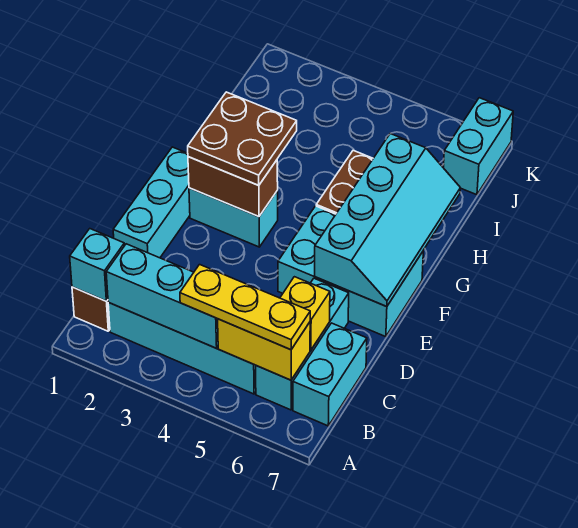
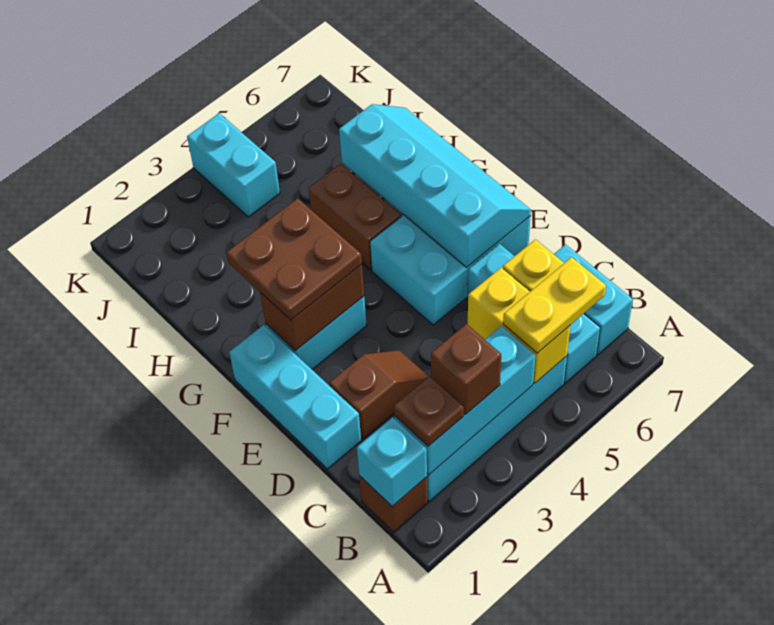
none -> brown plate B2 level 3
none -> brown brick B3 level 3
yellow plate B4:B6 level 3 -> yellow plate B5:B6 level 3
yellow brick B5:B6 level 2 -> yellow brick B5:C5 level 2
none -> brown slope D2:D3 level 1 top 2
cyan brick J7:K7 level 1 -> cyan brick J4:K4 level 1

